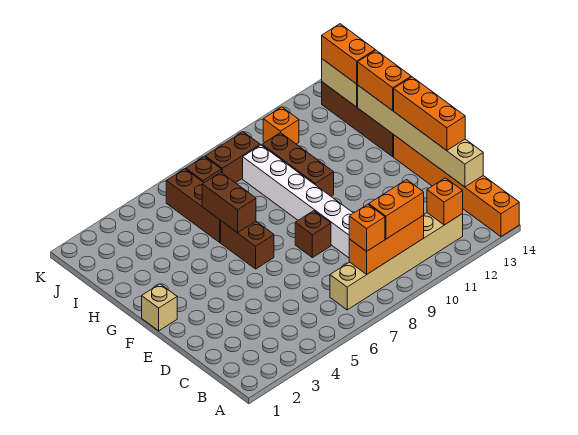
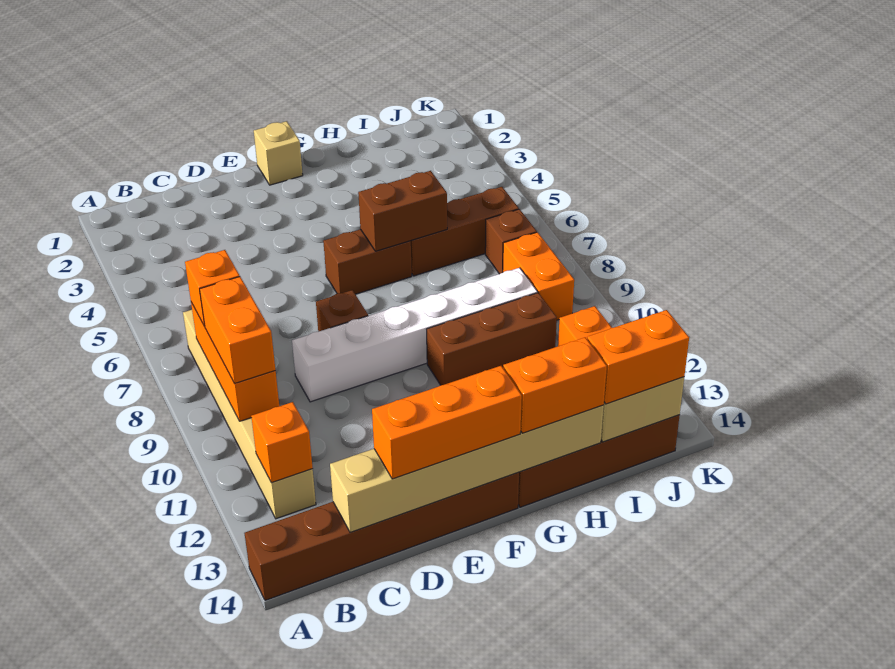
orange brick A14:F14 level 1 -> brown brick A14:F14 level 1
brown brick J8:J9 level 1 -> orange brick J8:J9 level 1

